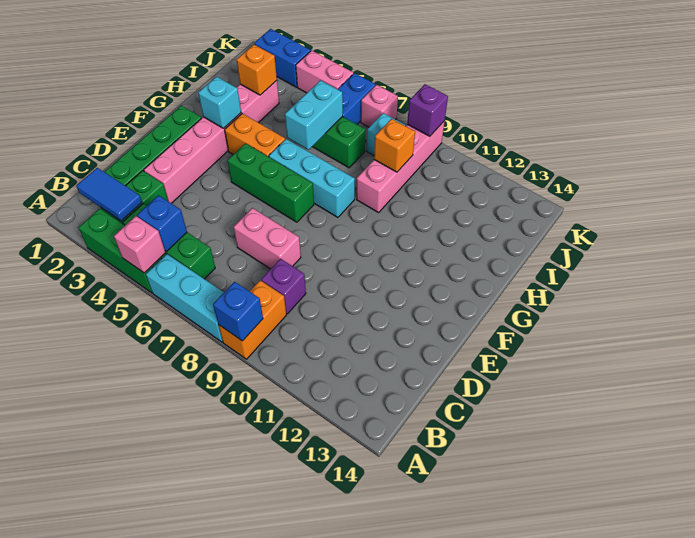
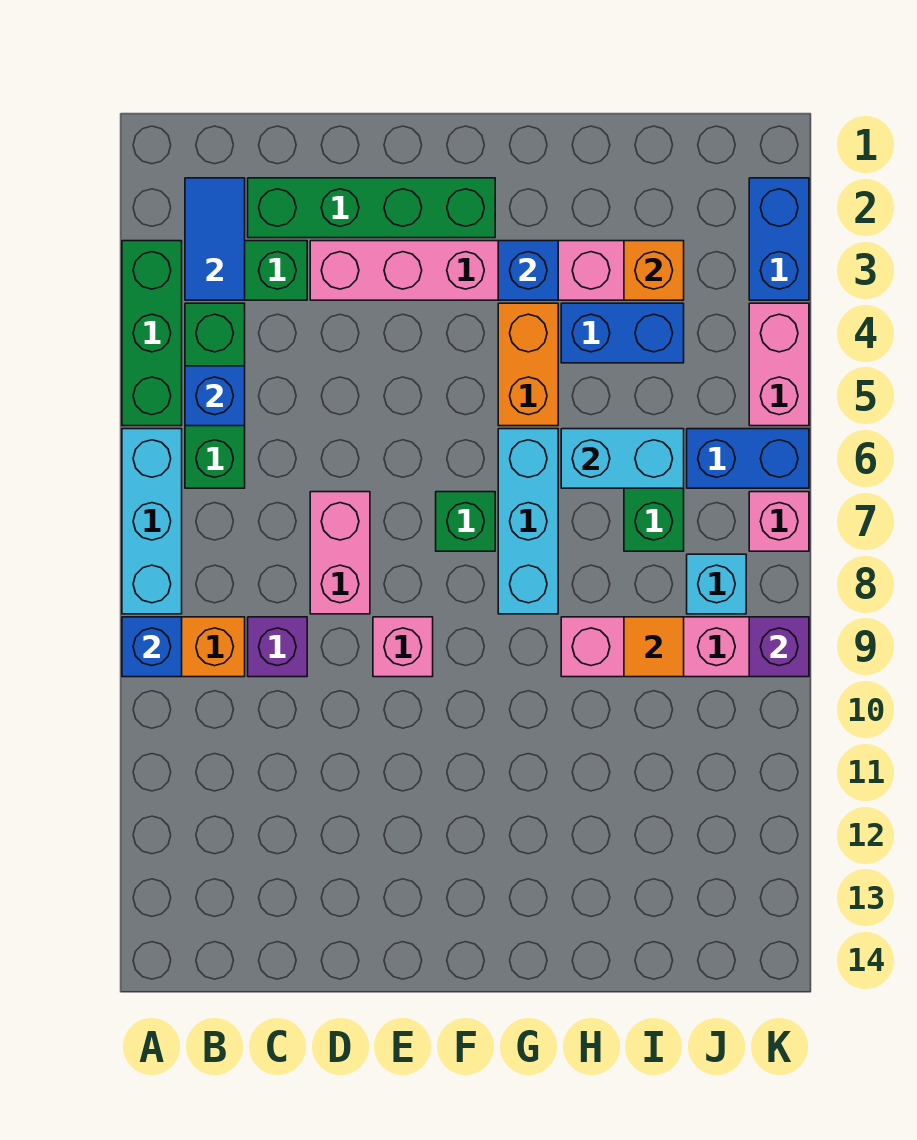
pink brick A5 level 2 -> pink brick E9 level 1
green brick F5:F7 level 1 -> green brick F7 level 1
cyan brick G3 level 2 -> blue brick G3 level 2
none -> blue brick H4:I4 level 1
orange brick I9 level 2 -> orange tile I9 level 2

